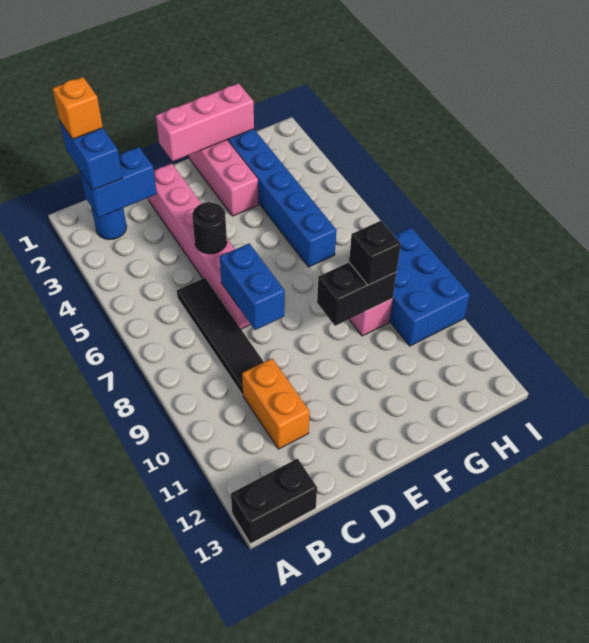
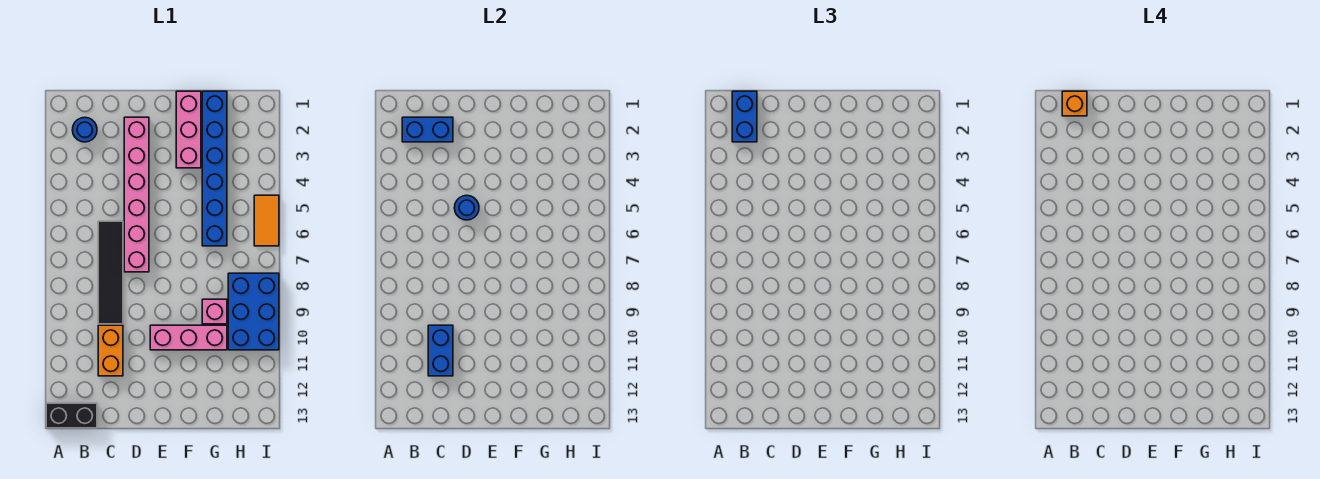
black round brick D5 level 2 -> blue round brick D5 level 2
blue brick D7:D8 level 2 -> blue brick C10:C11 level 2
pink brick E1:G1 level 2 -> pink brick E10:G10 level 1
black brick F9:G9 level 2 -> none
black brick G9 level 3 -> none
none -> orange tile I5:I6 level 1

